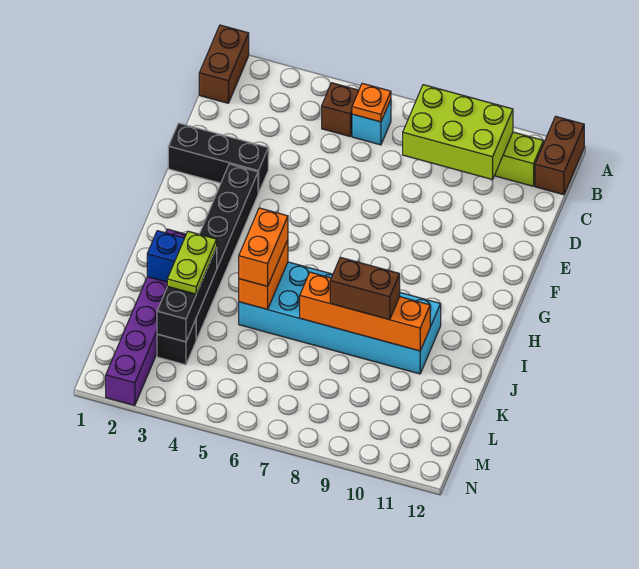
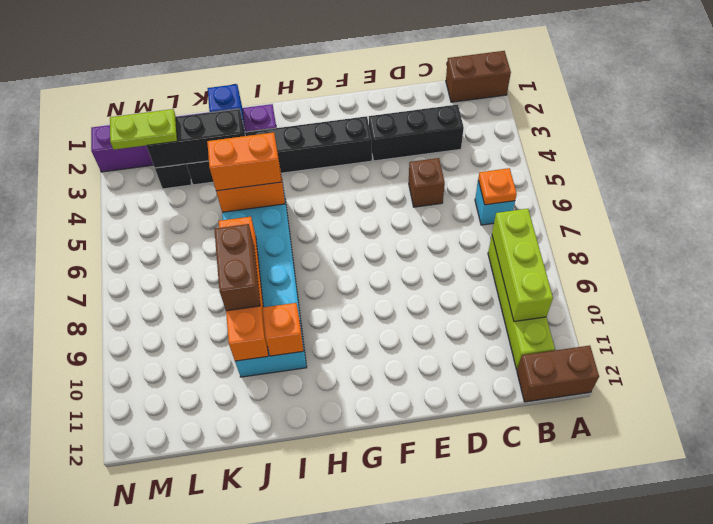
brown brick B5 level 1 -> brown brick D5 level 1
lime brick B8:C10 level 2 -> lime brick B8:B10 level 2
black brick E1:E3 level 1 -> black brick C3:E3 level 1
none -> orange brick I10 level 2
lime plate J3:K3 level 3 -> lime plate L3:M3 level 3

